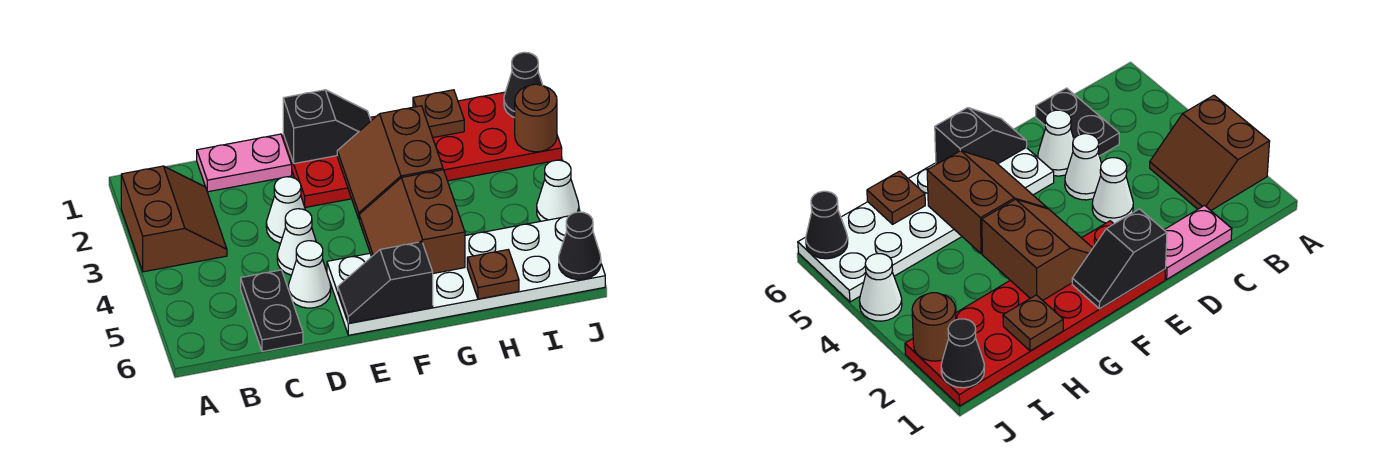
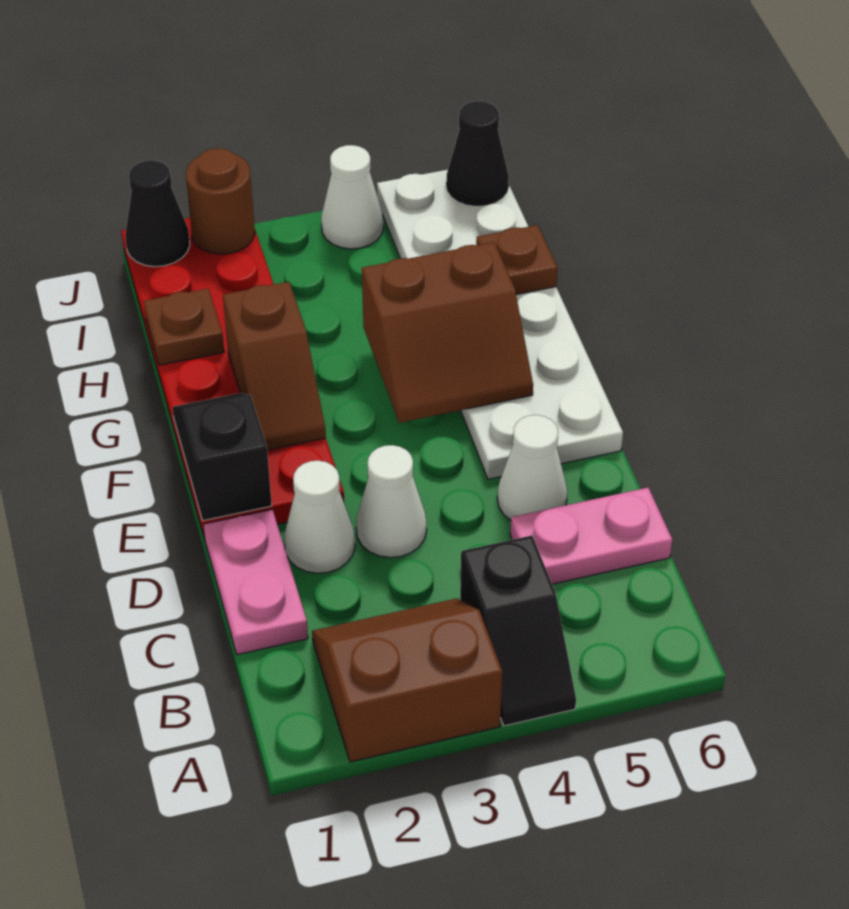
black plate C5:C6 level 1 -> pink plate C5:C6 level 1
white cone D4 level 1 -> white cone D2 level 1
black slope E6:F6 level 2 top F -> black slope A4:B4 level 1 top B
brown slope F2:G3 level 2 top G -> brown slope F2:G2 level 2 top G

